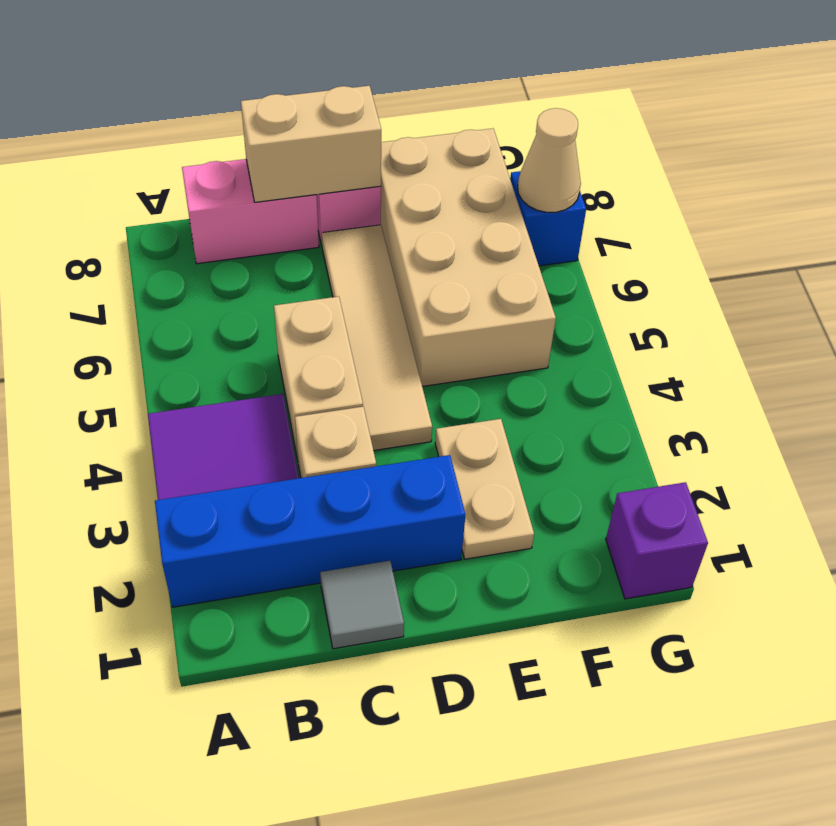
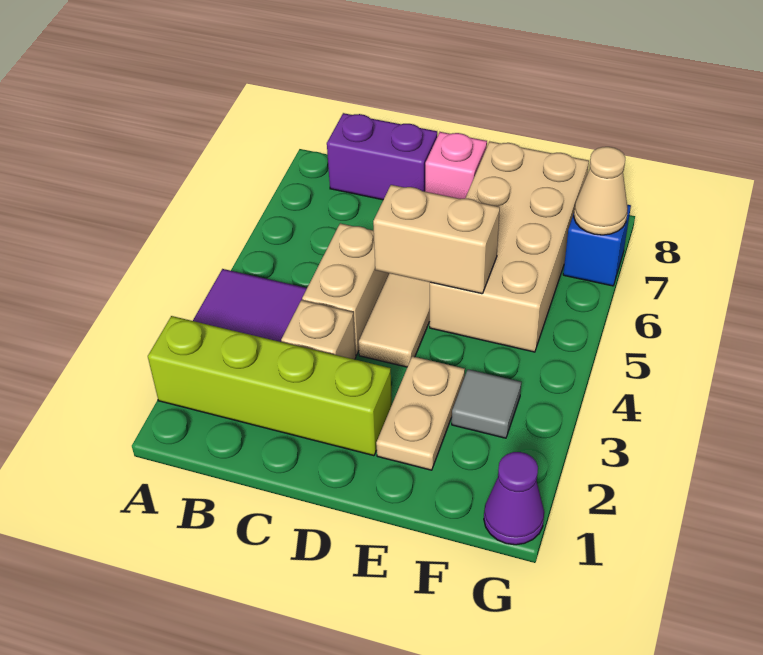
blue brick A2:D2 level 1 -> lime brick A2:D2 level 1
pink brick B8:C8 level 1 -> purple brick B8:C8 level 1
grey tile C1 level 1 -> grey tile F3 level 1
tan brick C8:D8 level 2 -> tan brick D5:E5 level 2
purple brick G1 level 1 -> purple cone G1 level 1

